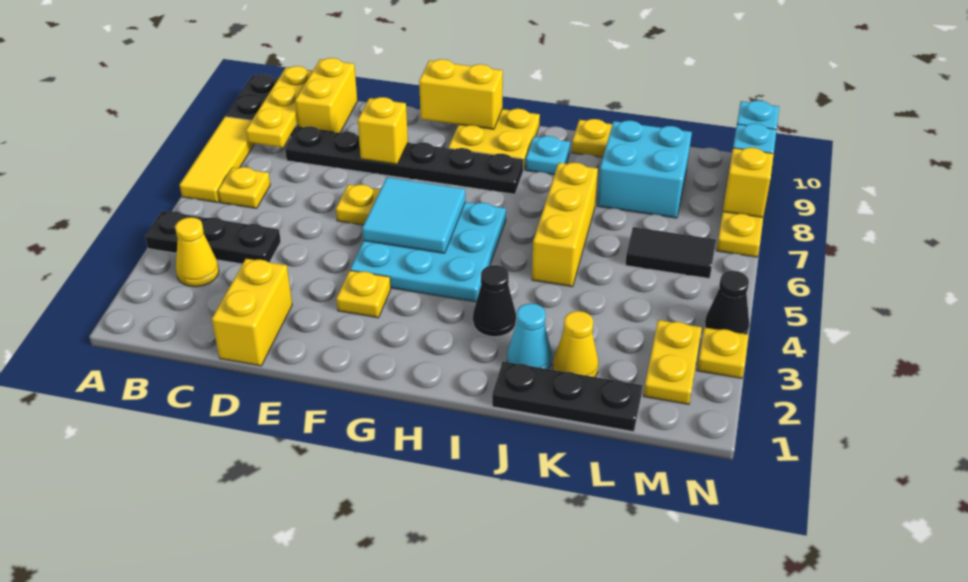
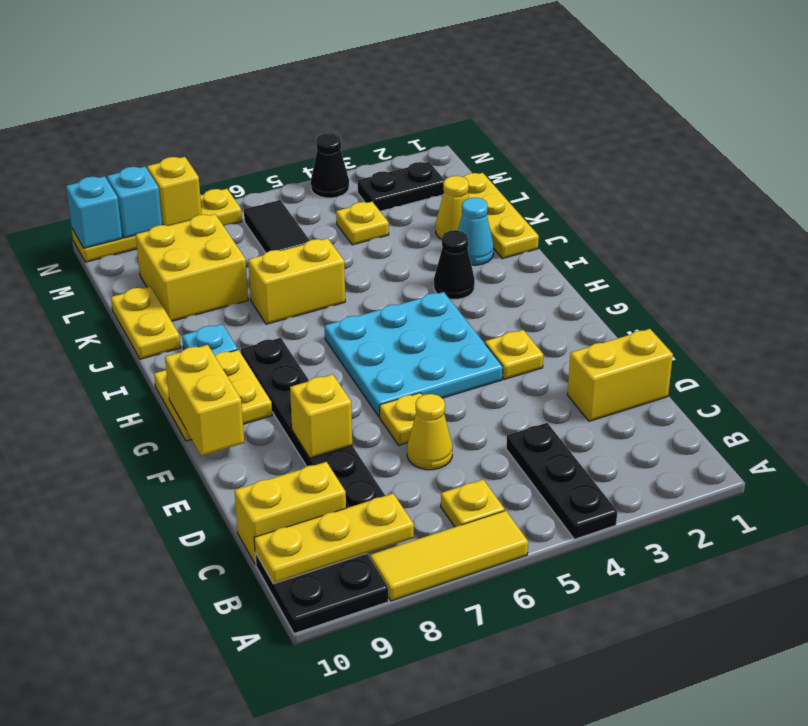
yellow cone B3 level 1 -> yellow cone D6 level 1
cyan tile F5:G6 level 2 -> none
black plate J1:L1 level 1 -> yellow plate J1:L1 level 1
yellow brick J5:J7 level 1 -> yellow brick J6:J7 level 1
cyan brick K8:L9 level 1 -> yellow brick K8:L9 level 1
yellow plate M2:M3 level 1 -> black plate M2:M3 level 1
yellow plate N3 level 1 -> yellow plate L4 level 1

